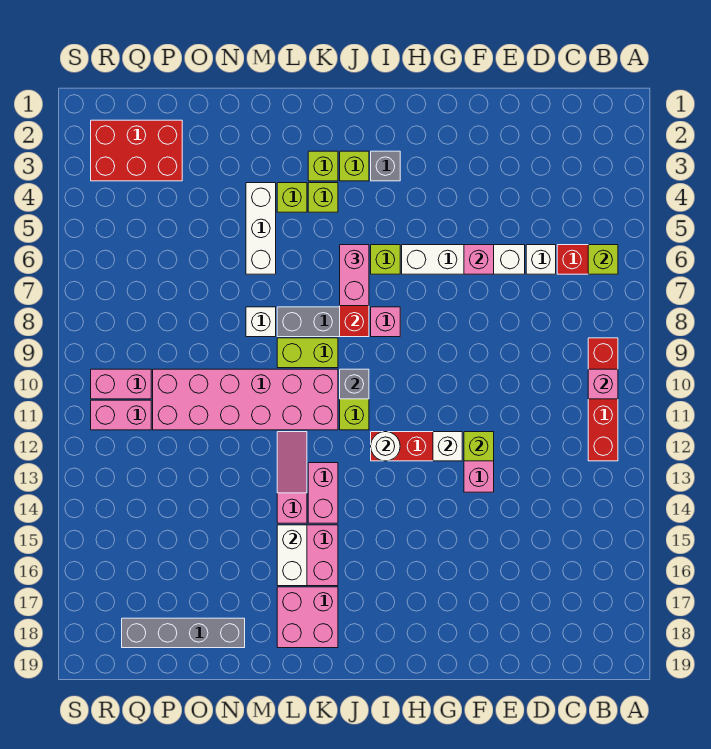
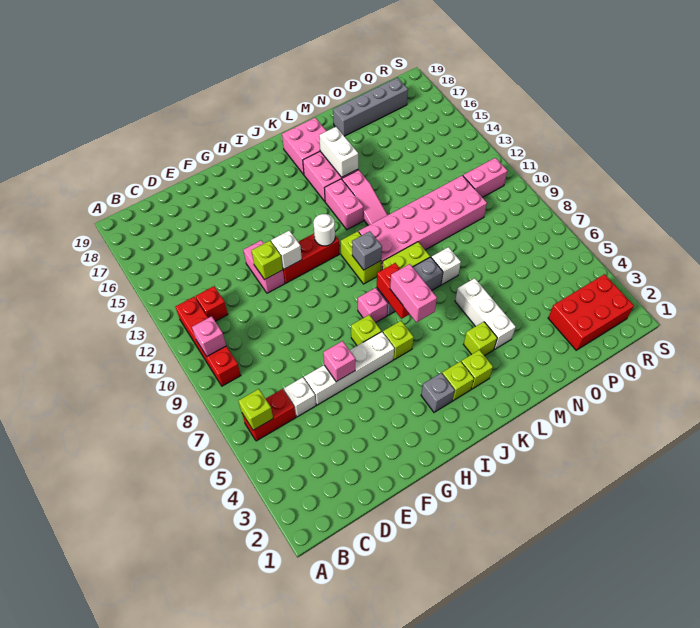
none -> red brick C12 level 1
lime brick K4 level 1 -> lime brick H7 level 1
pink brick Q10:R10 level 1 -> none

